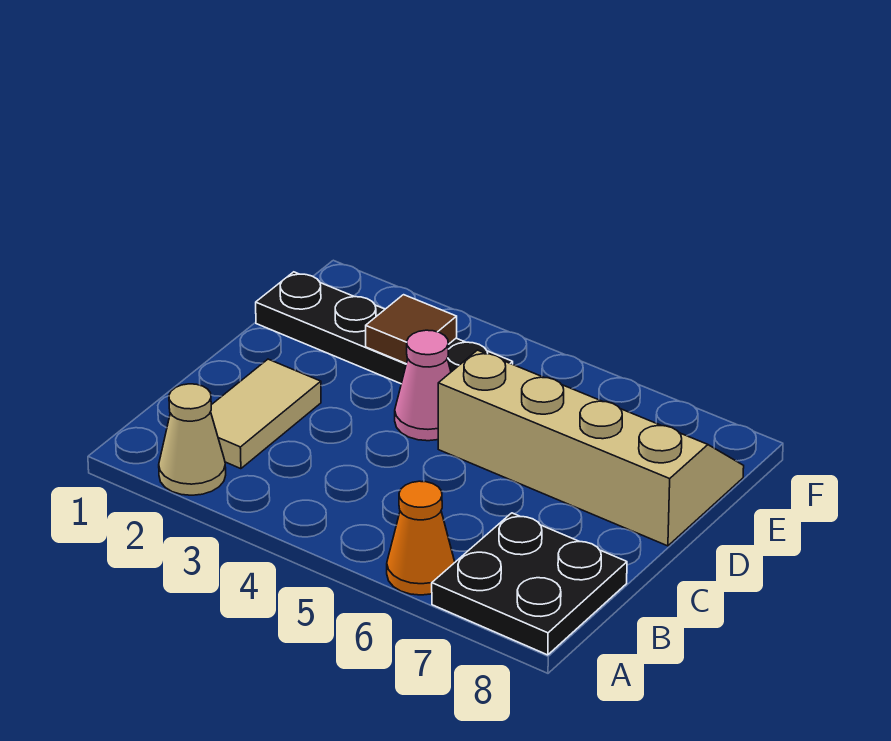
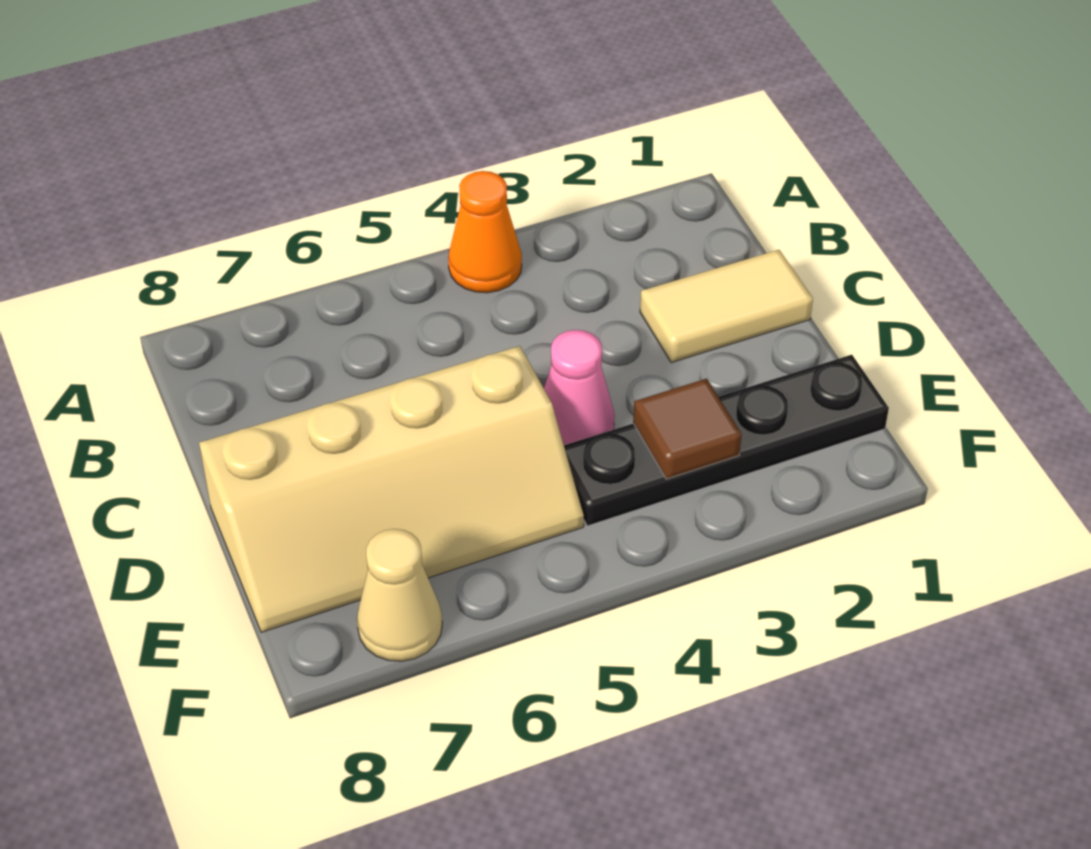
tan cone A2 level 1 -> tan cone F7 level 1
orange cone A6 level 1 -> orange cone A4 level 1
black plate A7:B8 level 1 -> none
tan tile B2:C2 level 1 -> tan tile C1:C2 level 1

